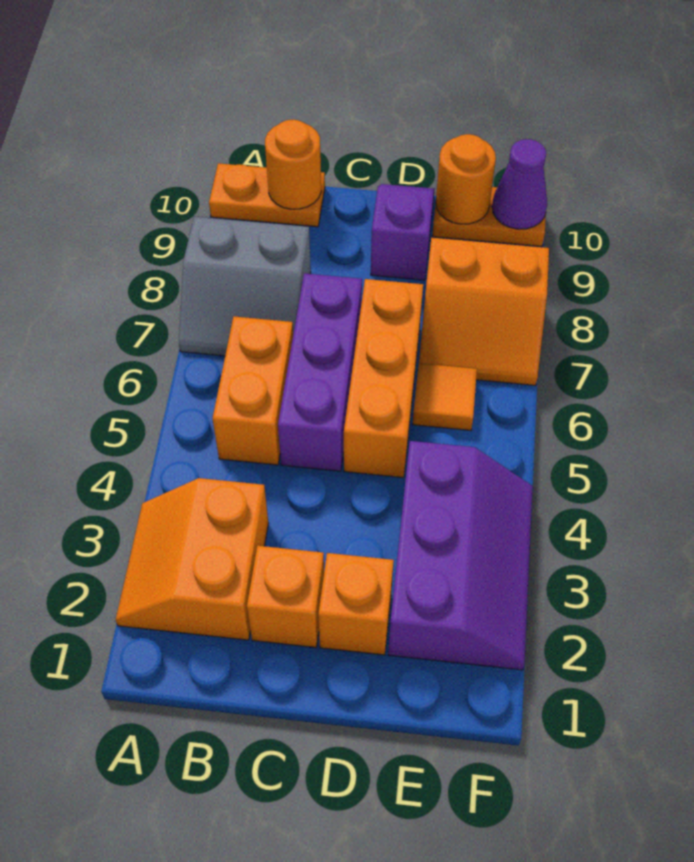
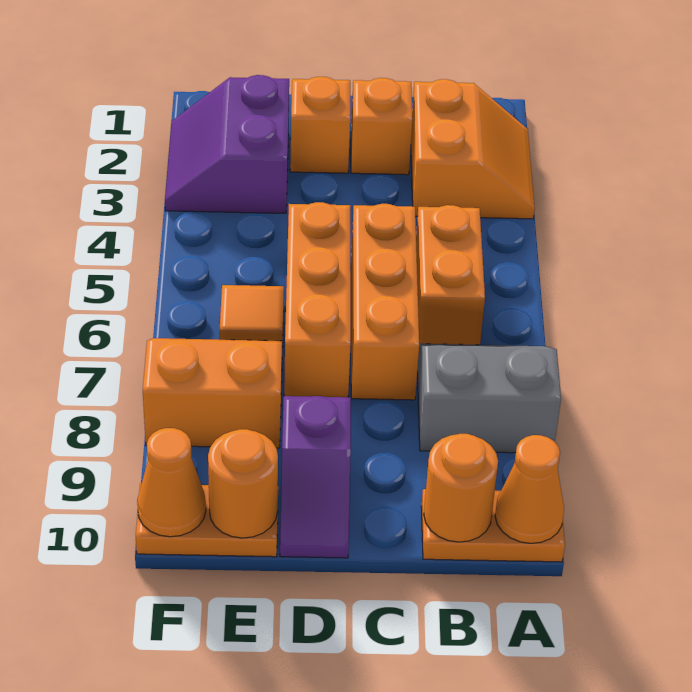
none -> orange cone A10 level 2
purple brick C5:C7 level 1 -> orange brick C5:C7 level 1
purple slope E2:F4 level 1 top E -> purple slope E2:F3 level 1 top E
purple cone F10 level 2 -> orange cone F10 level 2

